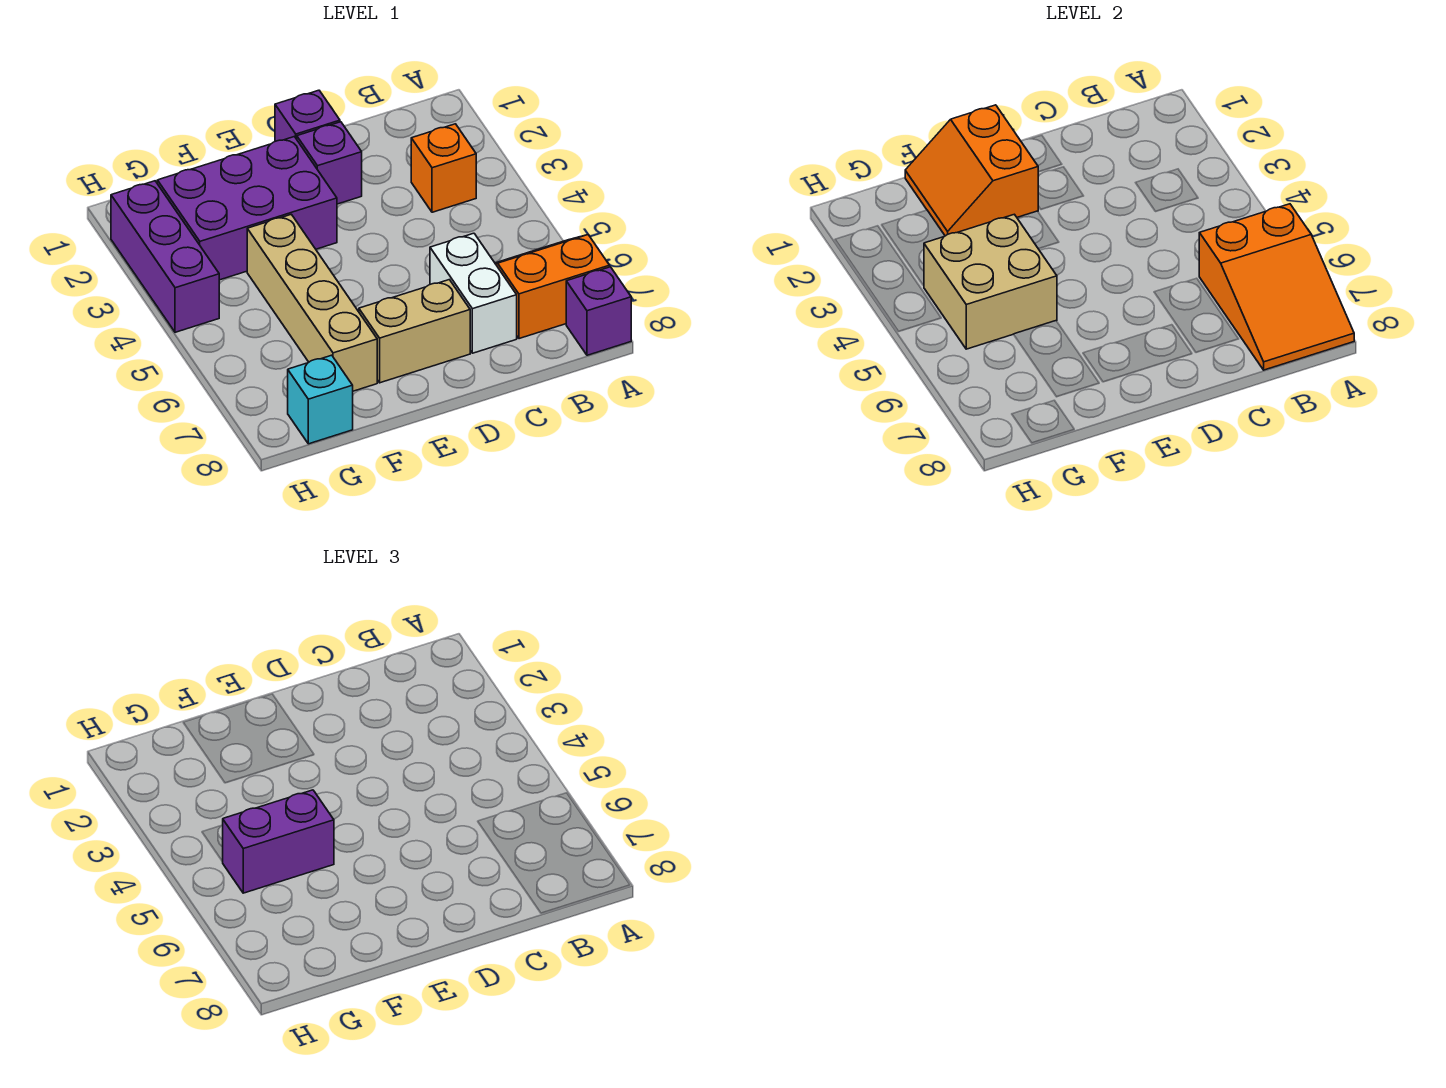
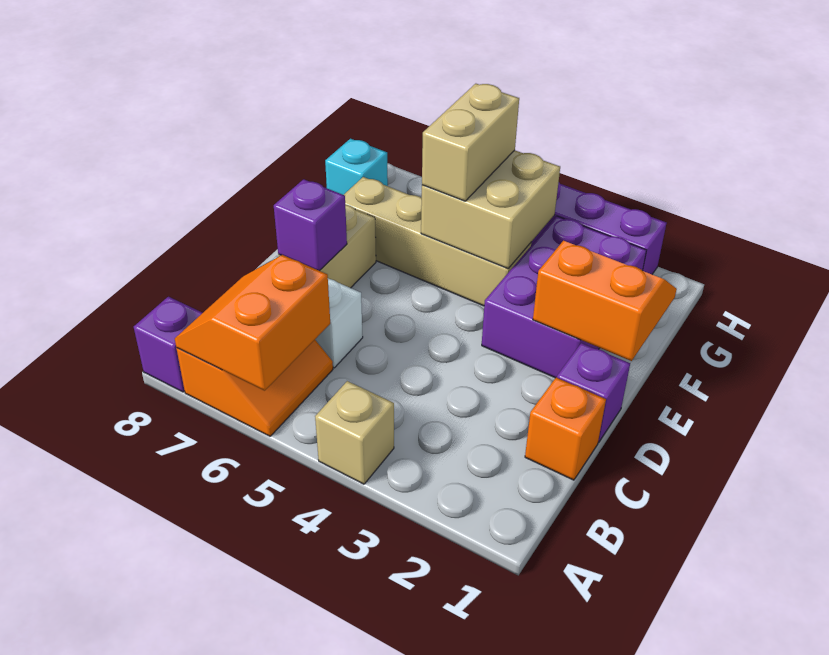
none -> tan brick A4 level 1
orange slope A6:B8 level 2 top 6 -> orange slope A6:B7 level 2 top 6
orange brick B3 level 1 -> orange brick C1 level 1
purple brick D2 level 1 -> purple brick D7 level 2
purple brick F5:G5 level 3 -> tan brick F5:G5 level 3

